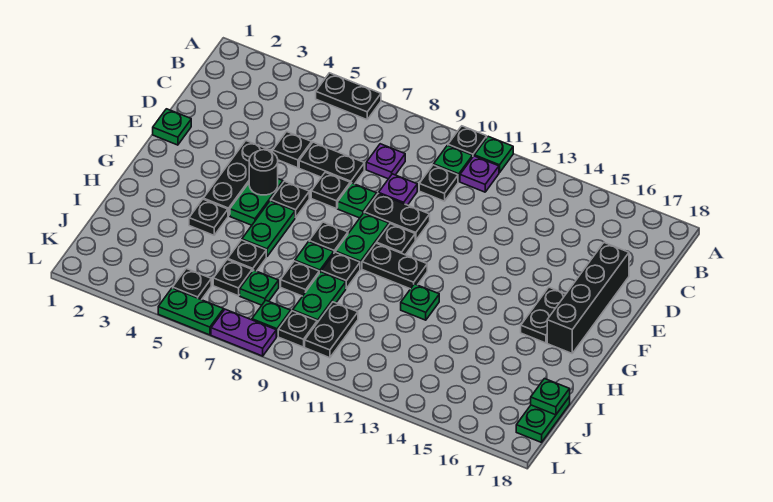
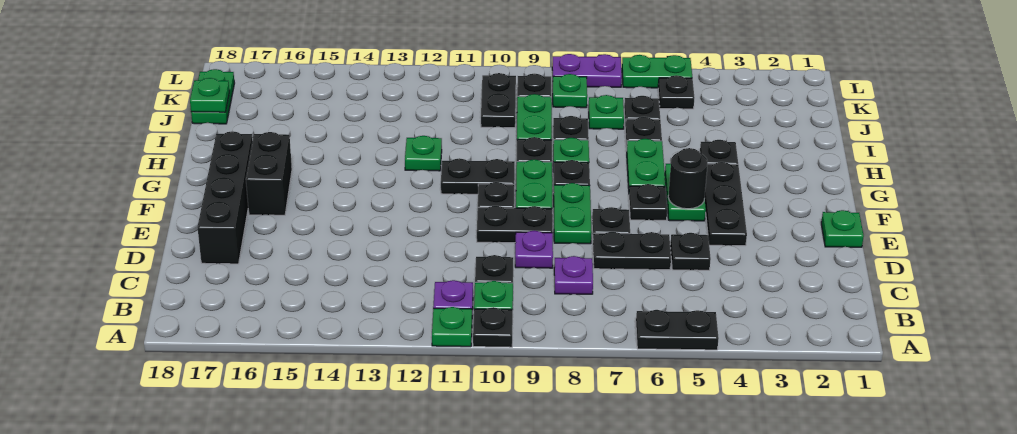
green plate E8 level 1 -> green plate E8:F8 level 1
black plate F16:G16 level 1 -> black brick F16:G16 level 1

